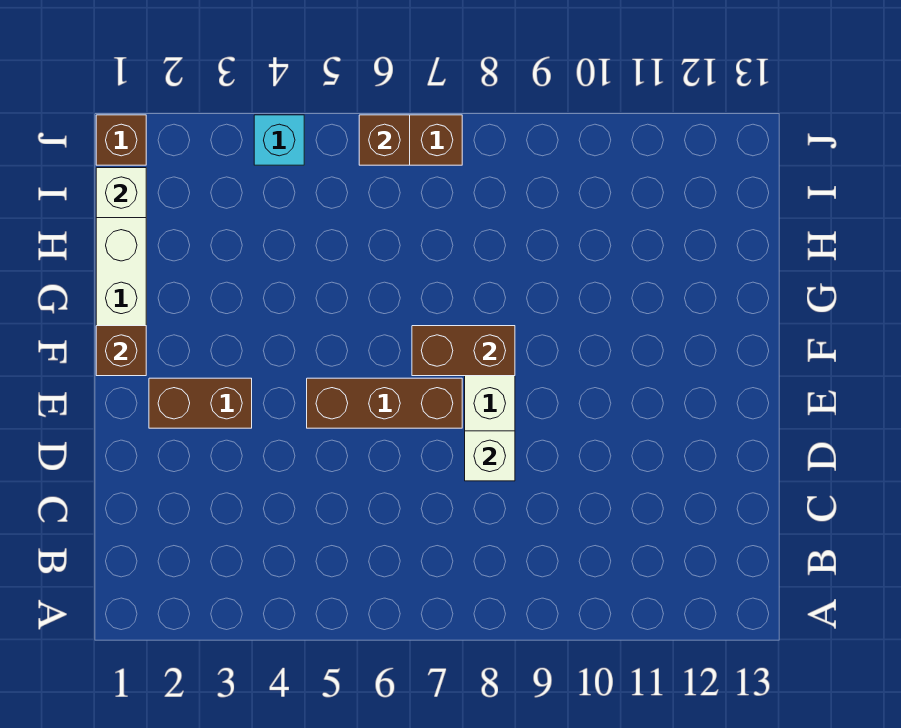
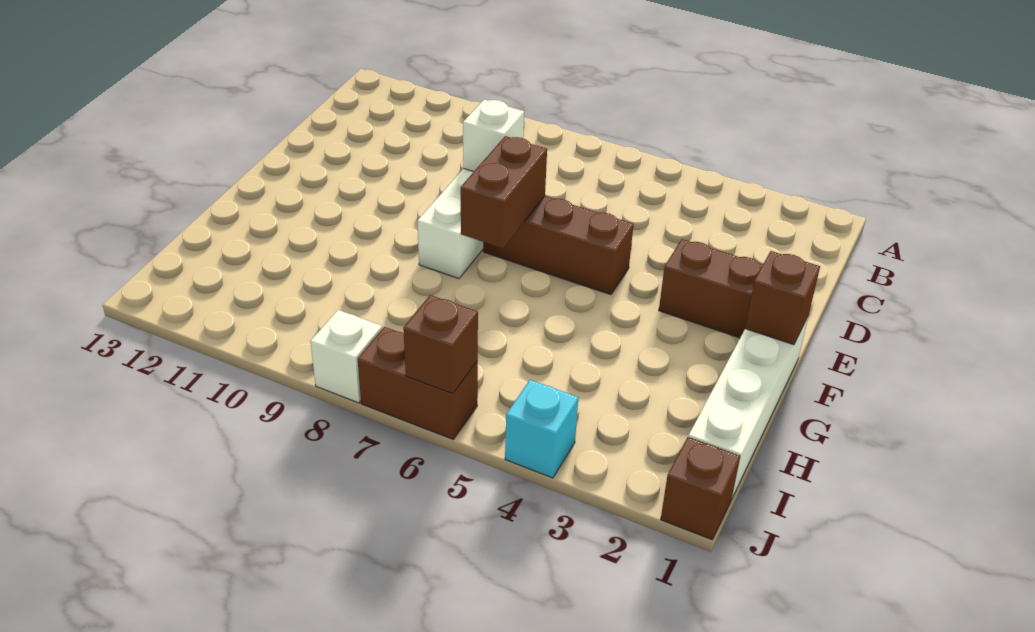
brown brick F7:F8 level 2 -> brown brick E7:F7 level 2
white brick I1 level 2 -> white brick J8 level 1

